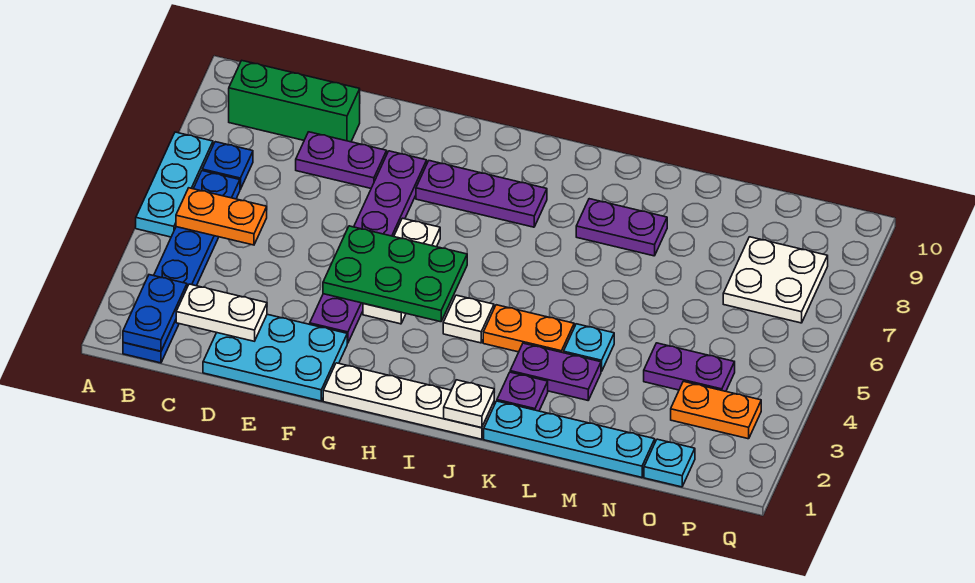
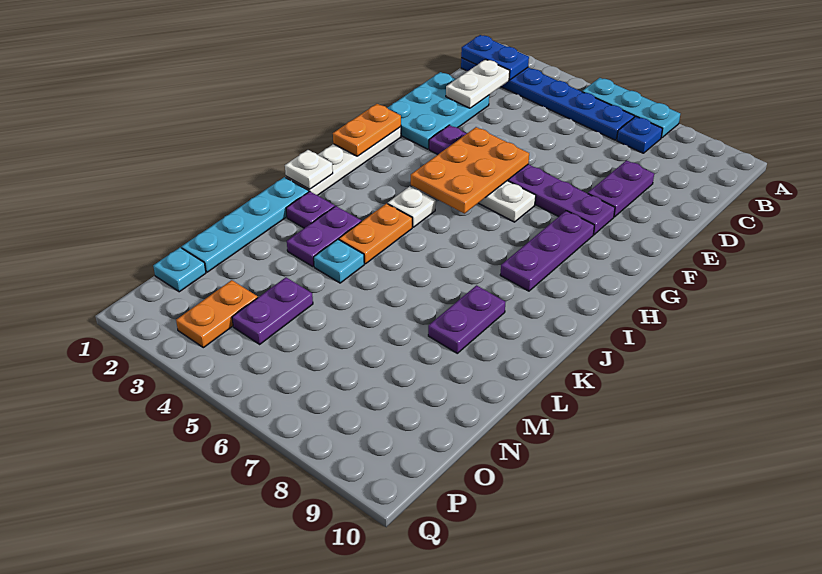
orange plate B5:C5 level 2 -> orange plate G1:H1 level 2
green brick B9:D9 level 1 -> none
green plate F4:H5 level 2 -> orange plate F4:H5 level 2
white plate O7:P8 level 1 -> none

